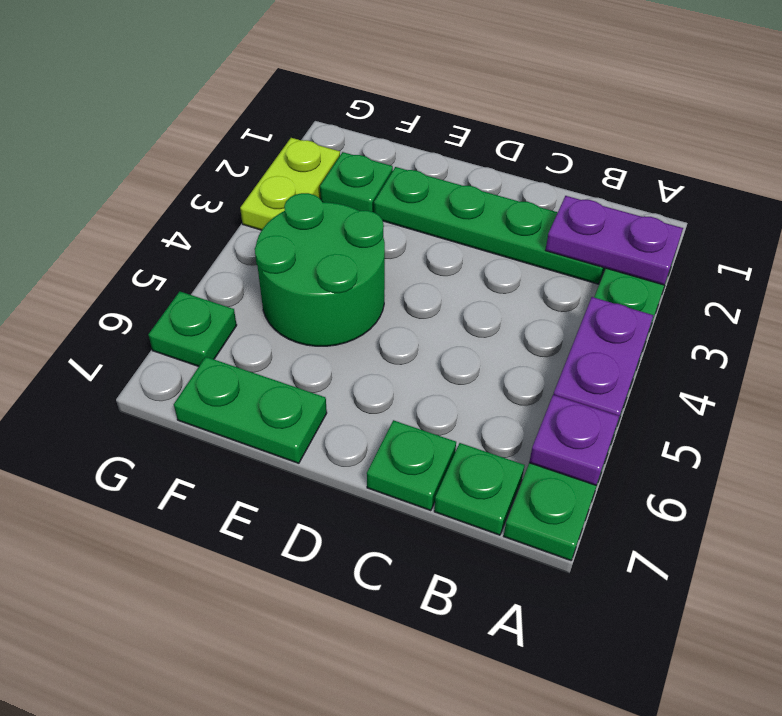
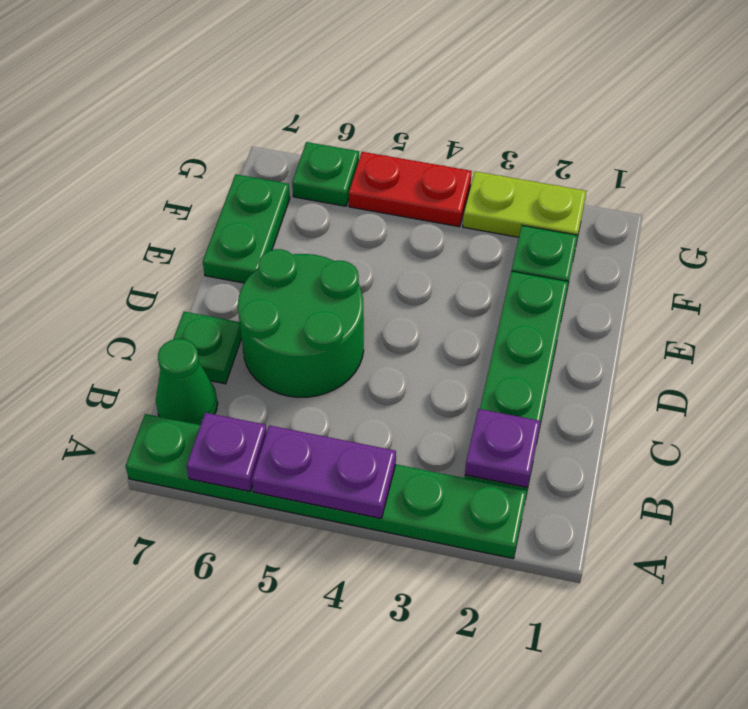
purple plate A2:B2 level 2 -> purple plate B2 level 2
green plate B7 level 1 -> green cone B7 level 1
green round brick E4:F5 level 1 -> green round brick C5:D6 level 1
none -> red plate G4:G5 level 1

